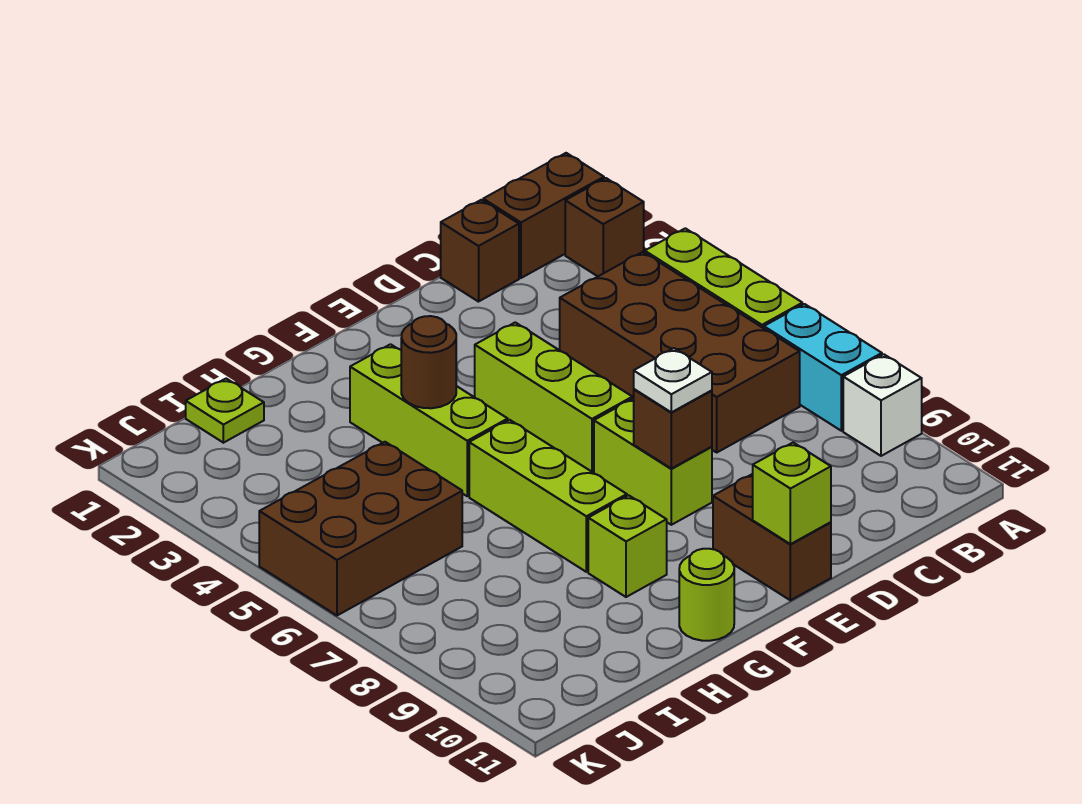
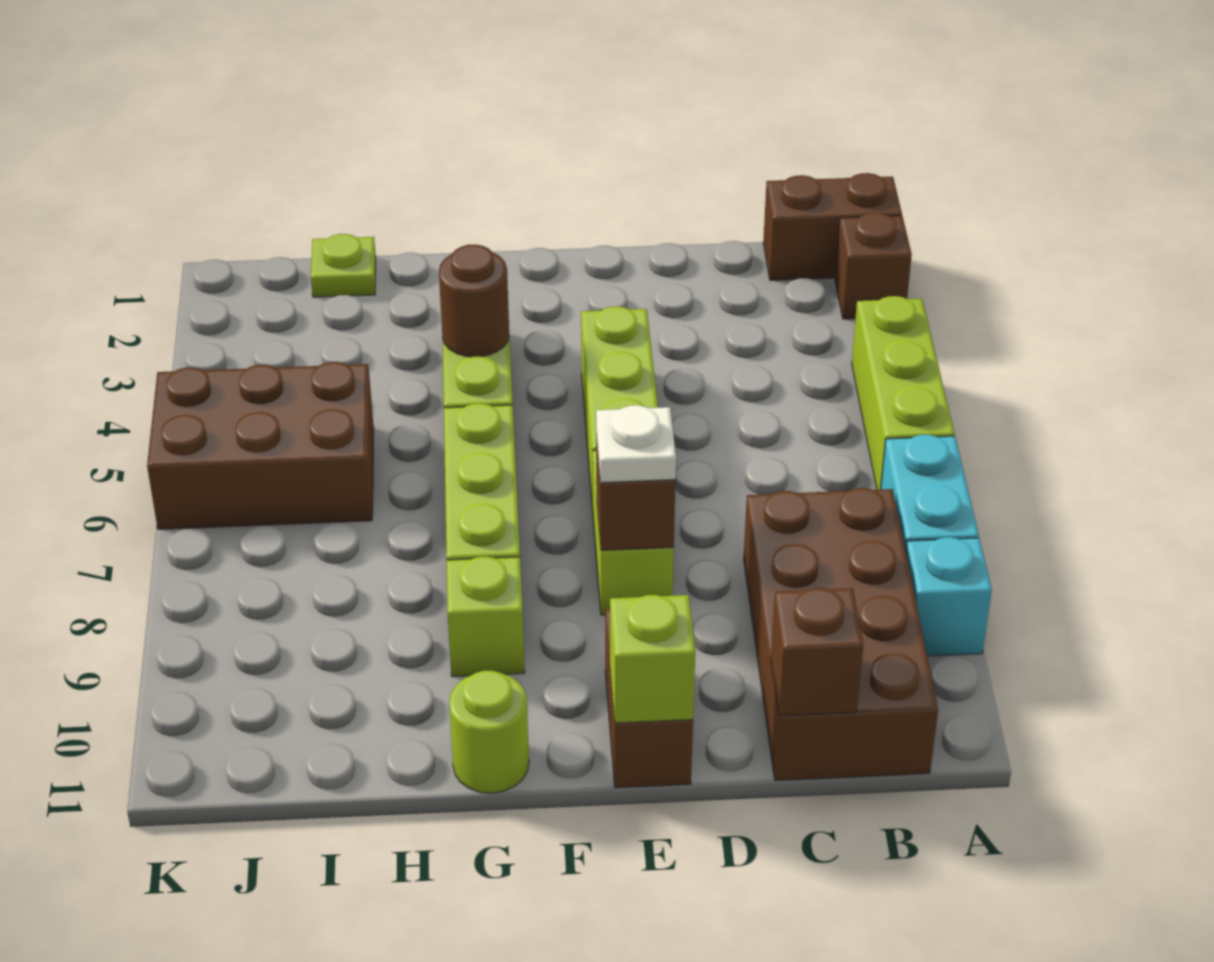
white brick A9 level 1 -> cyan brick A9 level 1
brown brick B4:C7 level 1 -> brown brick B8:C11 level 1
brown brick C1 level 1 -> brown brick C11 level 2

